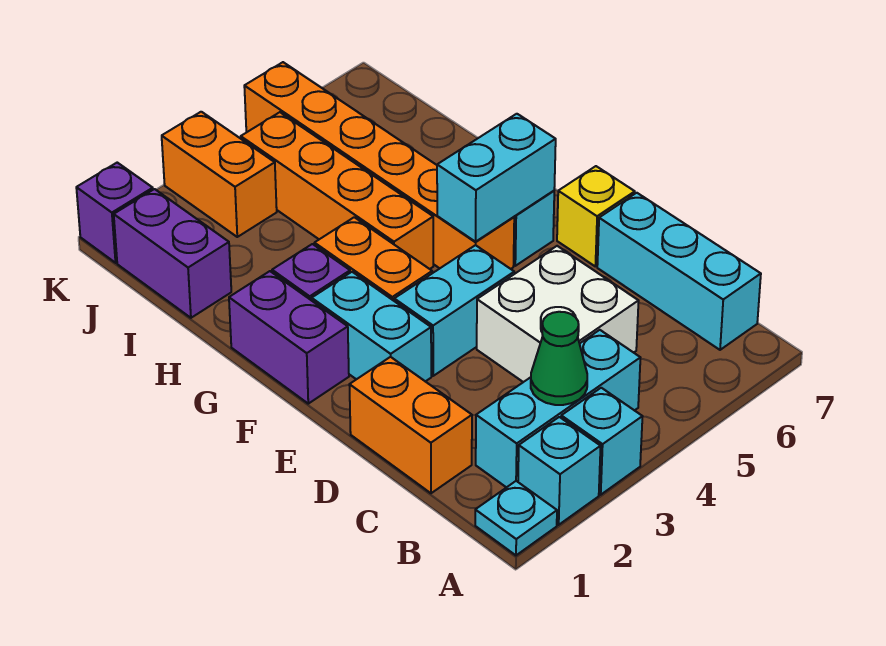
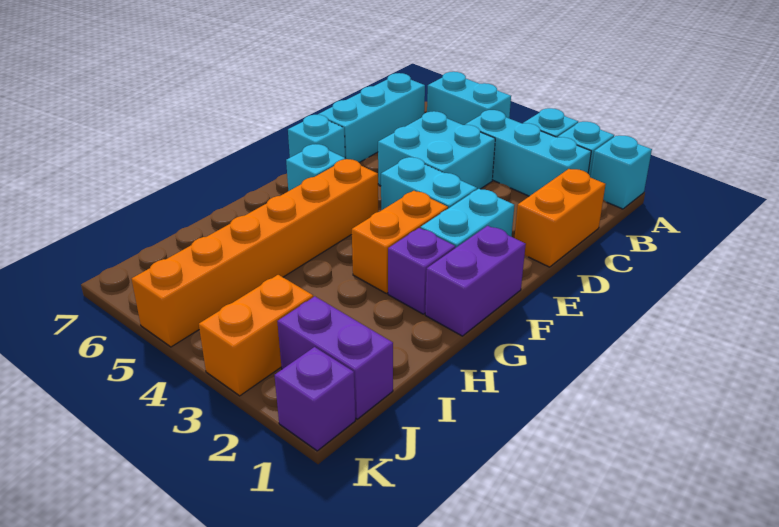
cyan plate A1 level 1 -> cyan brick A1 level 1
green cone B3 level 2 -> none
white brick C4:D5 level 1 -> cyan brick C4:D5 level 1
yellow brick E7 level 1 -> cyan brick E7 level 1
cyan brick F5:F6 level 2 -> cyan brick A5:A6 level 1
orange brick G4:J4 level 1 -> none
purple brick I1:J1 level 1 -> purple brick J1:J2 level 1

